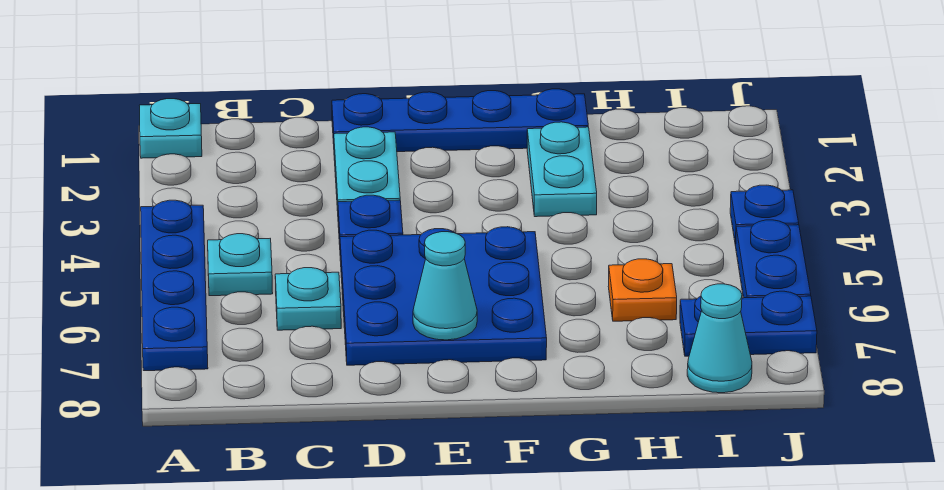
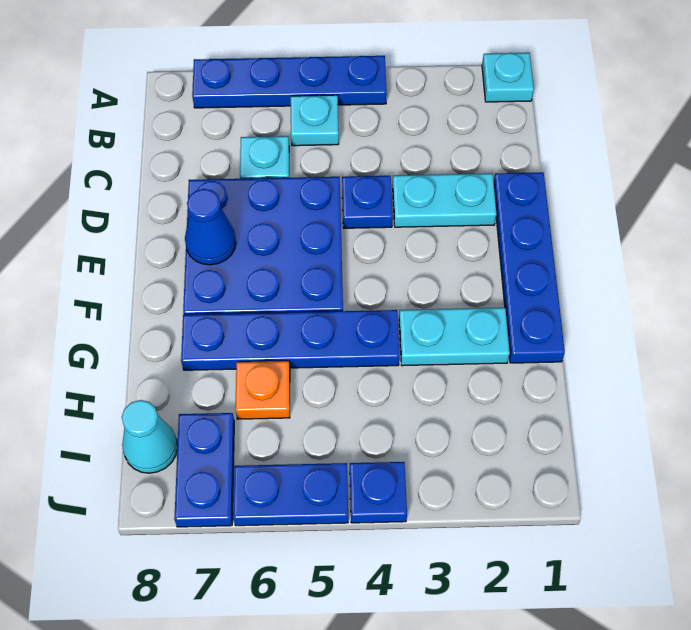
cyan cone E7 level 2 -> blue cone E7 level 2
none -> blue plate G4:G7 level 1

